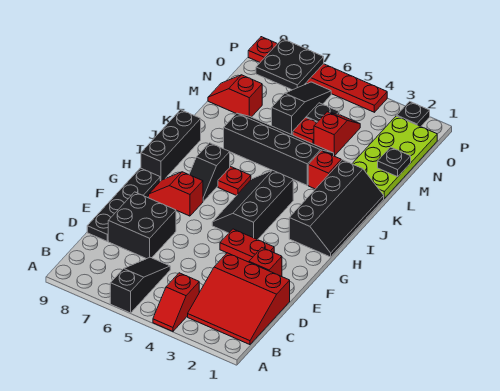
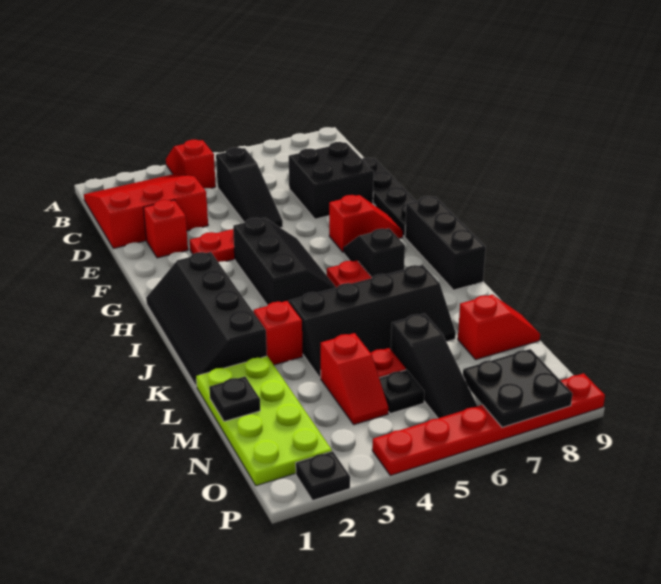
black slope A6:C6 level 1 top A -> black slope C5:E5 level 1 top C

